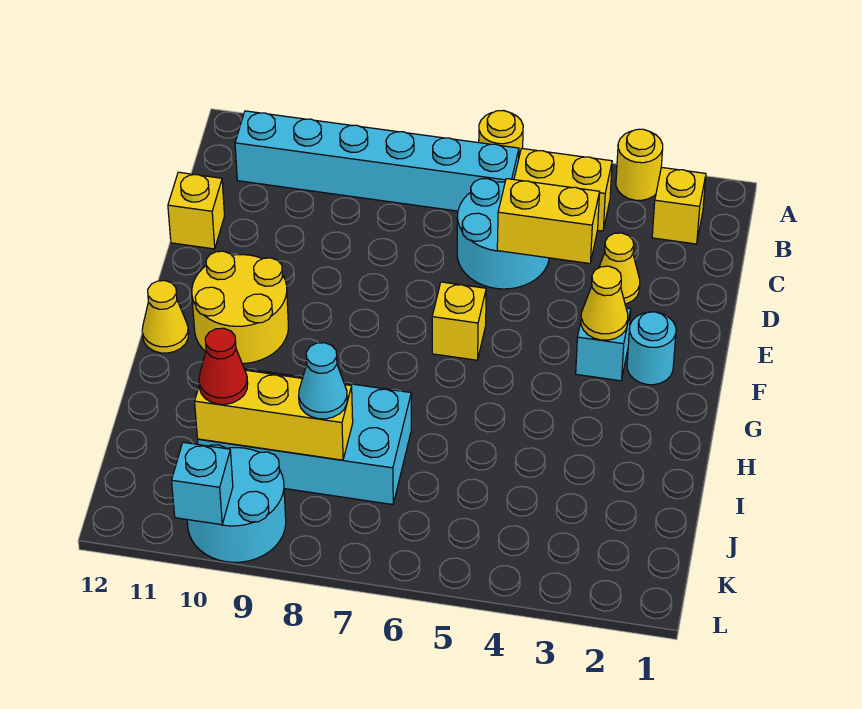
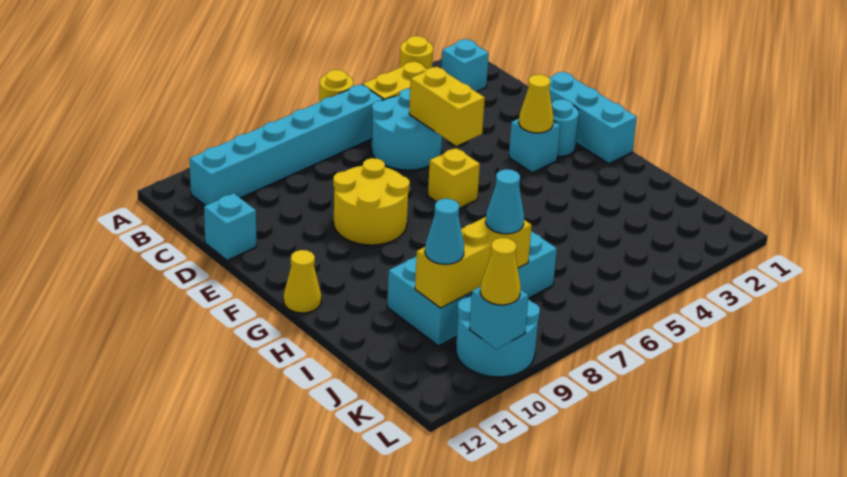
yellow brick B2 level 1 -> cyan brick B2 level 1
yellow cone D3 level 1 -> yellow cone L10 level 3
yellow brick D4:D5 level 2 -> yellow brick D5:E5 level 2
yellow brick D12 level 1 -> cyan brick D12 level 1
none -> cyan brick E1:G1 level 1
yellow round brick F10:G11 level 1 -> yellow round brick E8:F9 level 1
red cone J10 level 3 -> cyan cone J10 level 3

